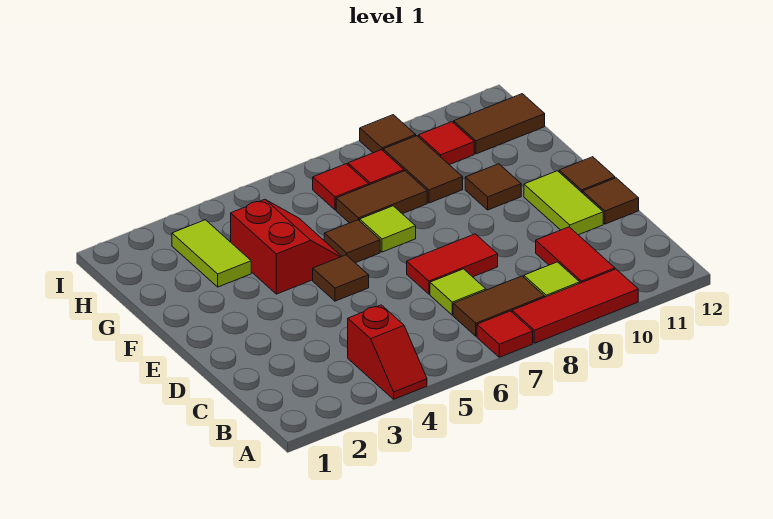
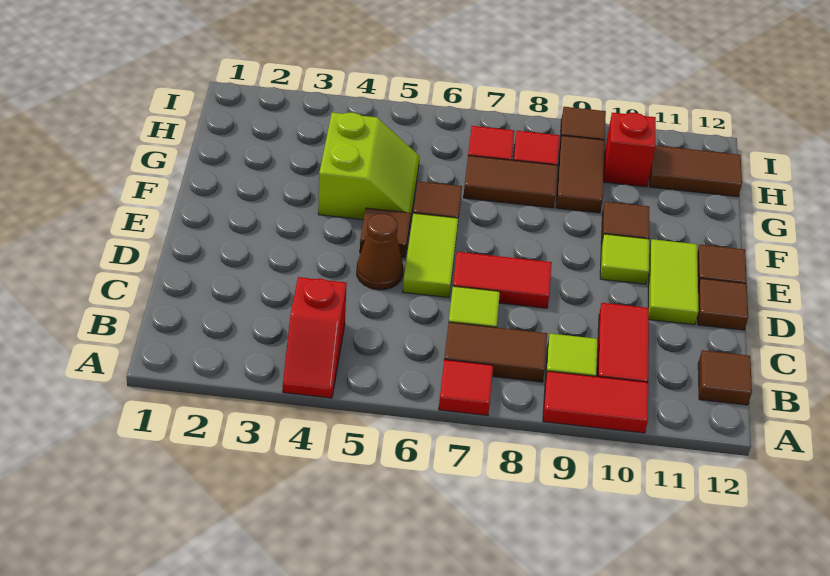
red tile A8:A10 level 1 -> red tile A9:A10 level 1
none -> brown tile B12 level 1
none -> brown cone D5 level 1
red slope F4:G5 level 1 top 4 -> lime slope F4:G5 level 1 top 4
lime tile F7 level 1 -> lime tile E10 level 1
lime tile G3:H3 level 1 -> lime tile D6:E6 level 1
red tile H10 level 1 -> red brick H10 level 1

